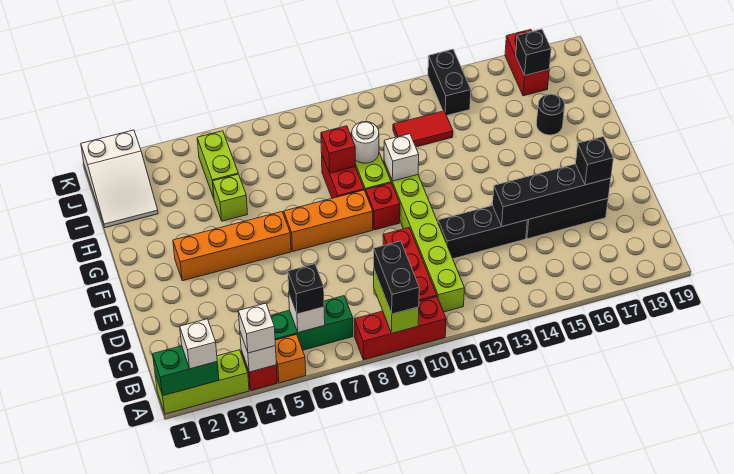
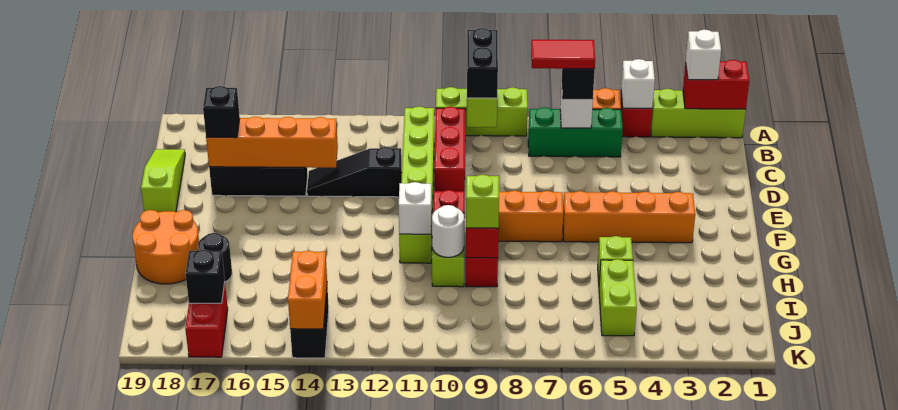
green brick A1:A2 level 2 -> red brick A1:A2 level 2
white brick A4 level 3 -> none
red brick A8:A10 level 1 -> lime brick A8:A10 level 1
none -> lime slope C19:E19 level 1 top E
black brick D12:D14 level 1 -> black slope D12:D14 level 1 top 12
black brick D14:D17 level 2 -> orange brick D14:D17 level 2
none -> orange round brick G18:H19 level 1
none -> lime brick H9 level 3
white slope I1:K2 level 1 top K -> none
red tile I12:I13 level 1 -> red tile B6:B7 level 4
none -> orange brick J14:K14 level 2

